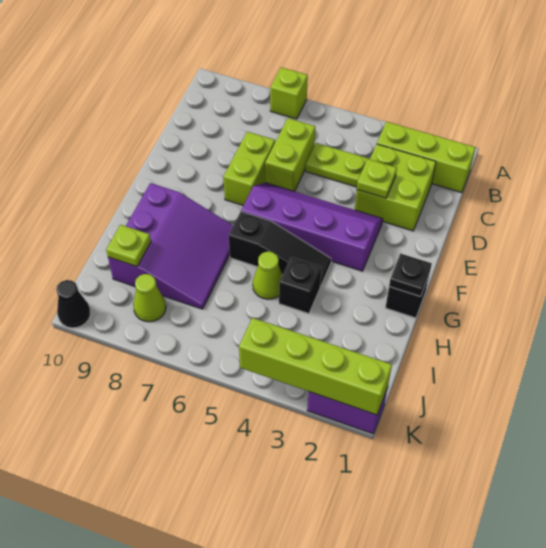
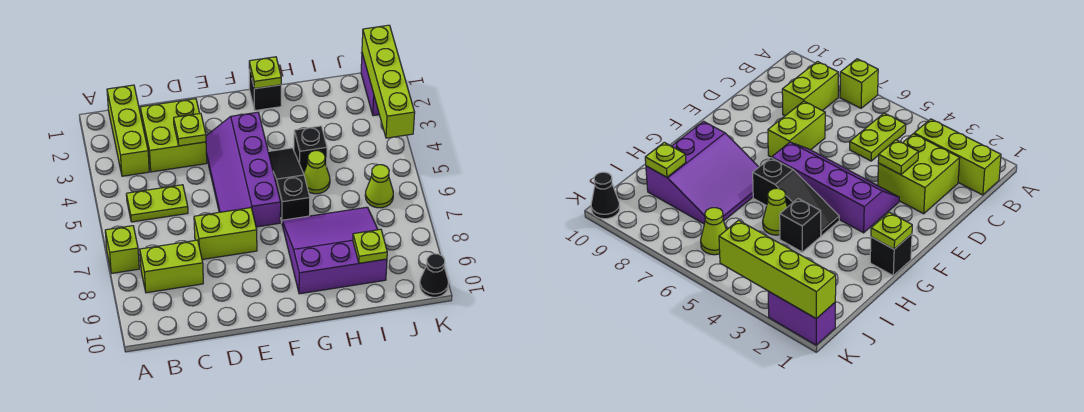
lime plate C4:C5 level 1 -> lime plate B5:C5 level 1
lime brick C6:D6 level 1 -> lime brick B8:C8 level 1
black plate G1 level 2 -> lime plate G1 level 2
lime cone J8 level 1 -> lime cone J6 level 1

